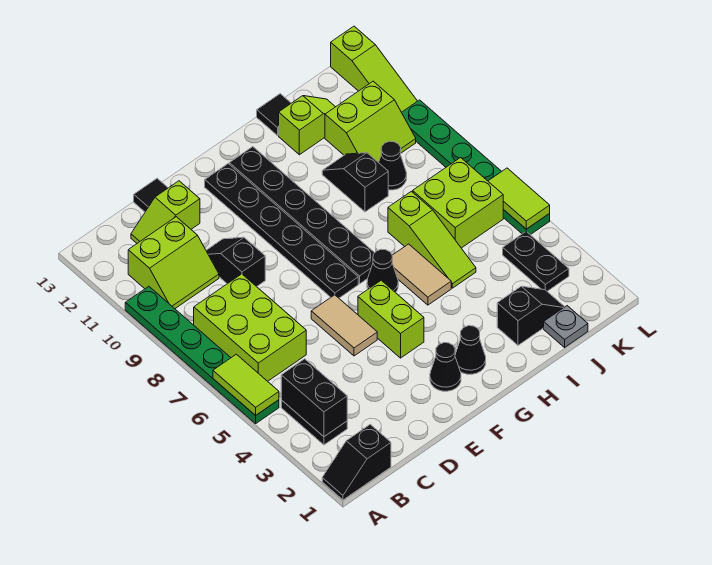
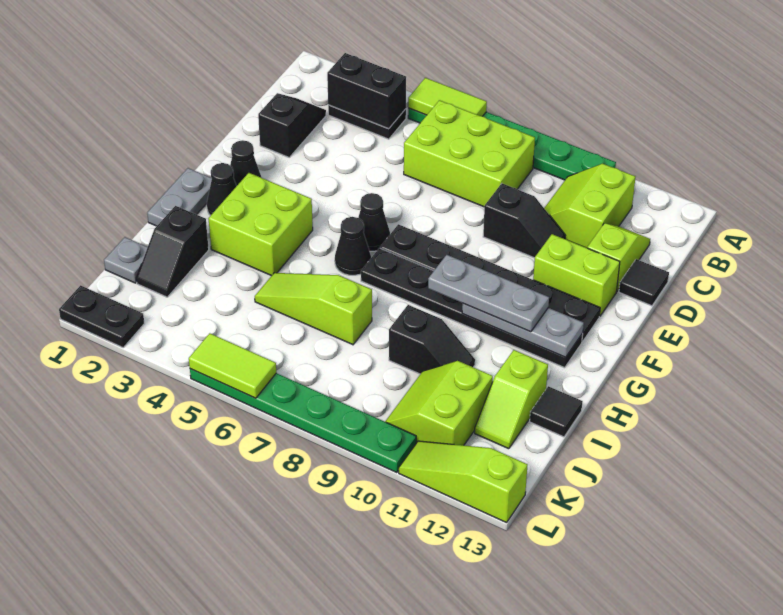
black slope A1:B1 level 1 top B -> black slope C2:D2 level 1 top D
tan tile E5:E6 level 1 -> none
lime brick F4:F5 level 1 -> lime brick E11:E12 level 1
none -> grey plate G1:H1 level 1
none -> grey plate G9:G11 level 3
none -> grey plate G10:G12 level 2
tan tile H5:H6 level 1 -> none
lime brick J6:K7 level 1 -> lime brick G3:H4 level 1
black cone J9 level 1 -> black cone F6 level 1
black plate K3:K4 level 1 -> black plate L1:L2 level 1

